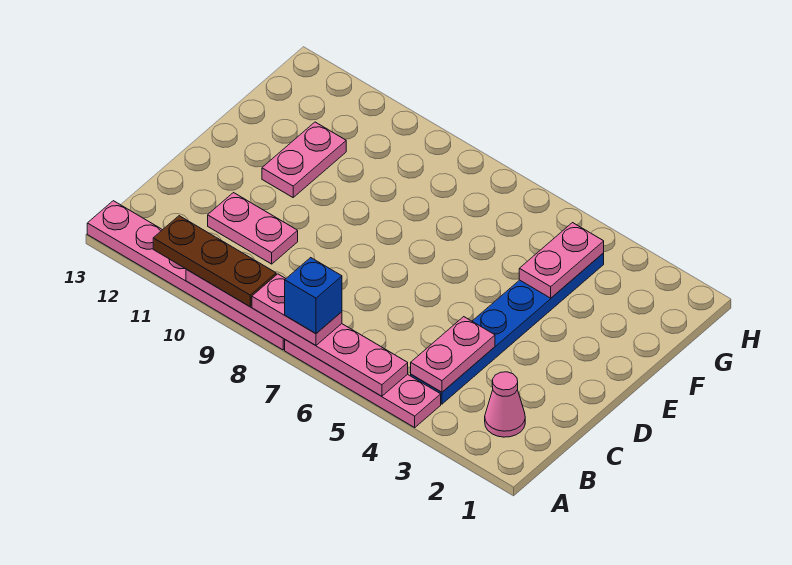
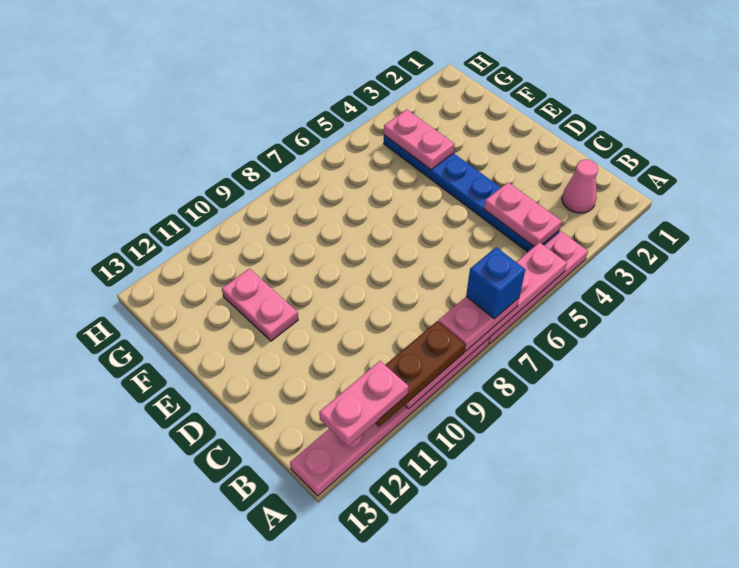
pink plate C10:C11 level 1 -> pink plate A11:A12 level 4

